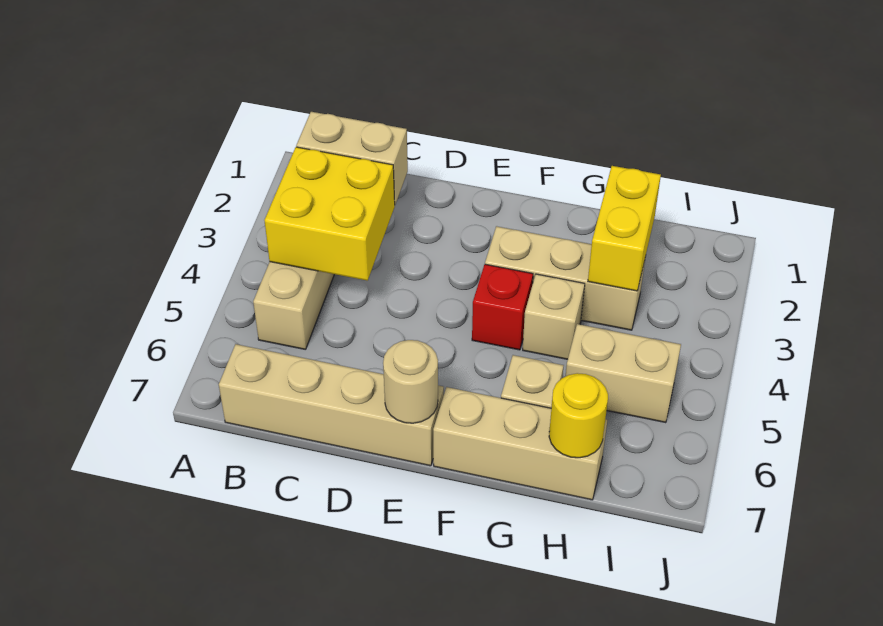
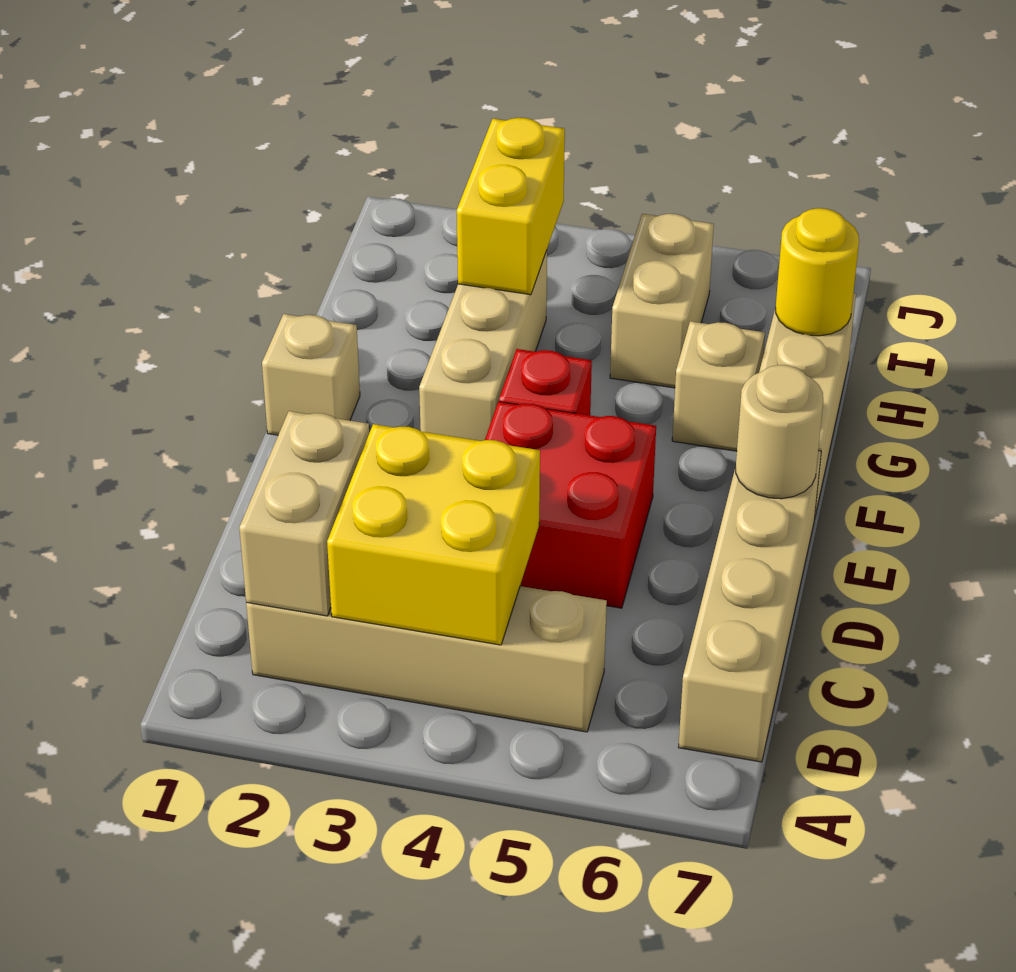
none -> red brick D4:E5 level 1
tan brick G4 level 1 -> tan brick F1 level 1
yellow brick H2:H3 level 2 -> yellow brick H3:I3 level 2

